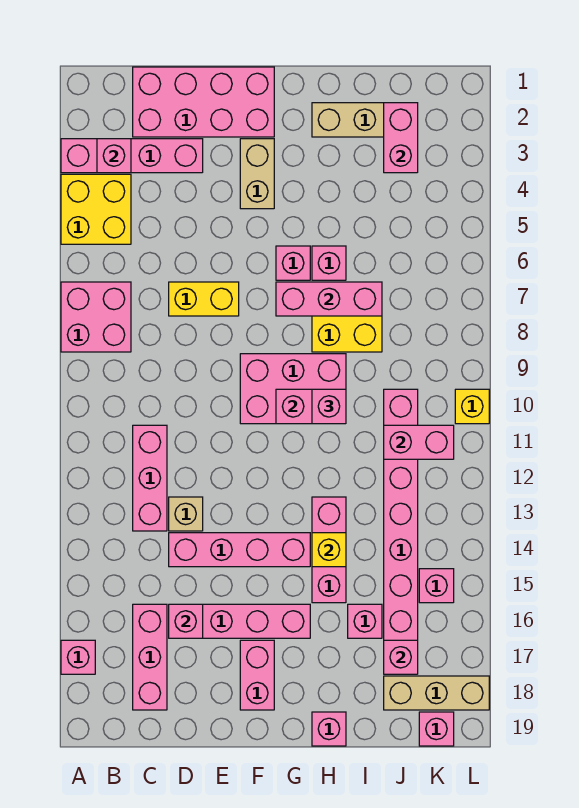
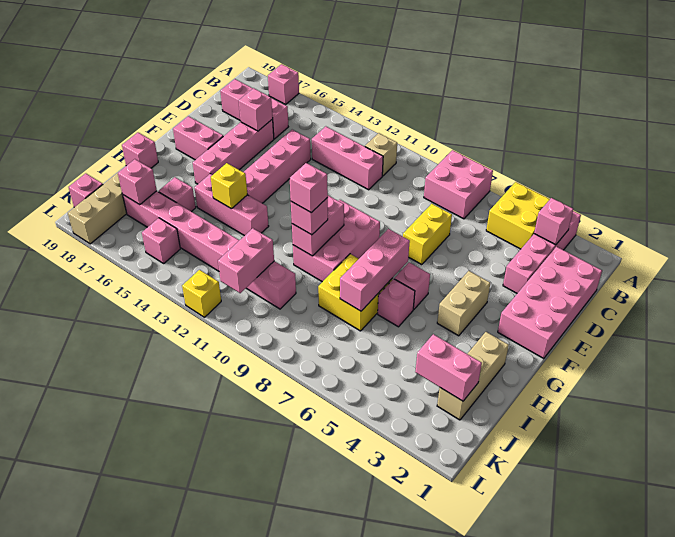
tan brick D13 level 1 -> tan brick B11 level 1
tan brick F3:F4 level 1 -> tan brick F4:G4 level 1
none -> pink brick H10 level 4
yellow brick L10 level 1 -> yellow brick L12 level 1

